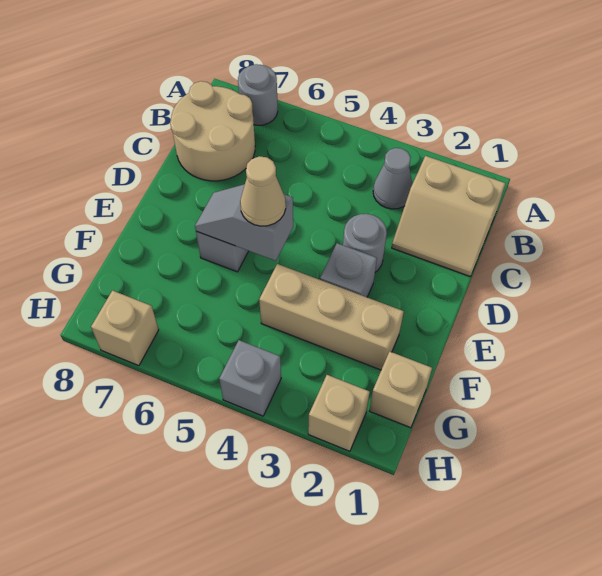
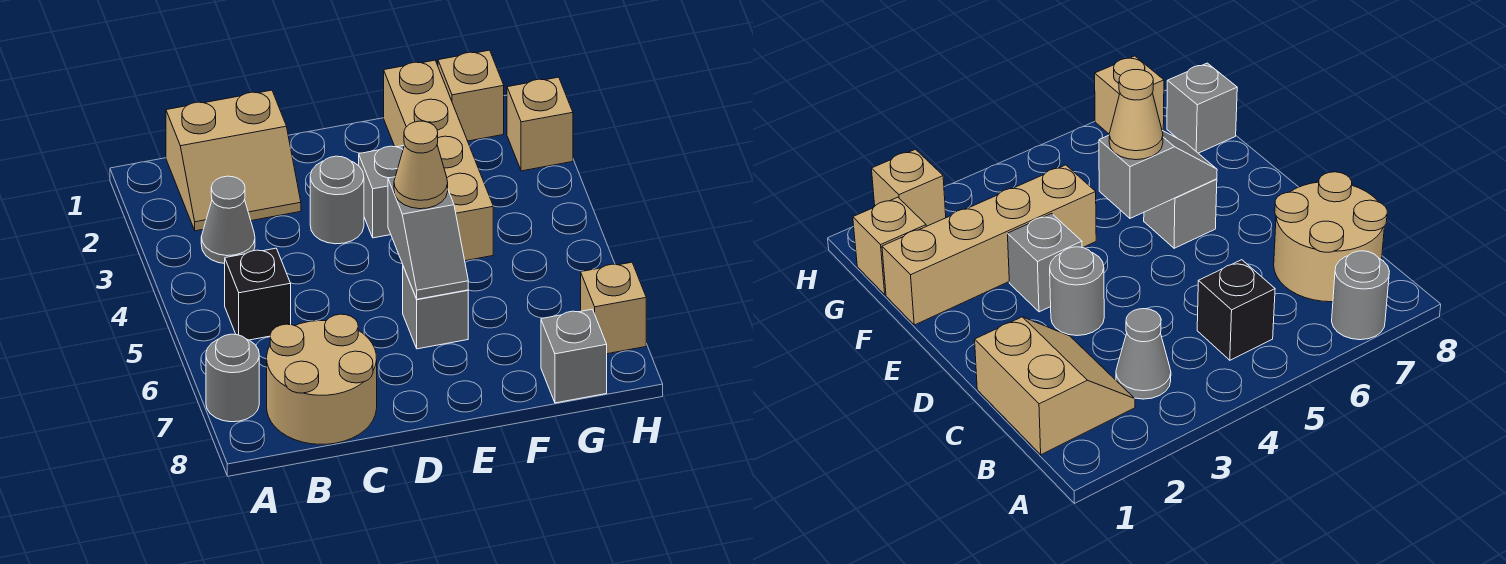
tan slope B1:C2 level 1 top B -> tan slope B1:C2 level 1 top 1
none -> black brick B5 level 1
tan brick F2:F4 level 1 -> tan brick F1:F4 level 1
grey brick H4 level 1 -> grey brick G8 level 1

